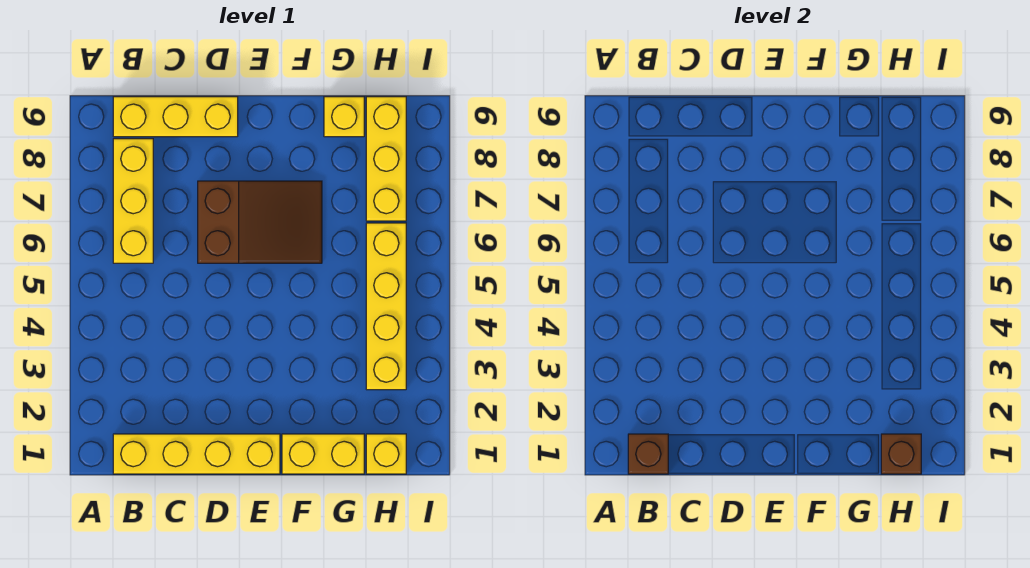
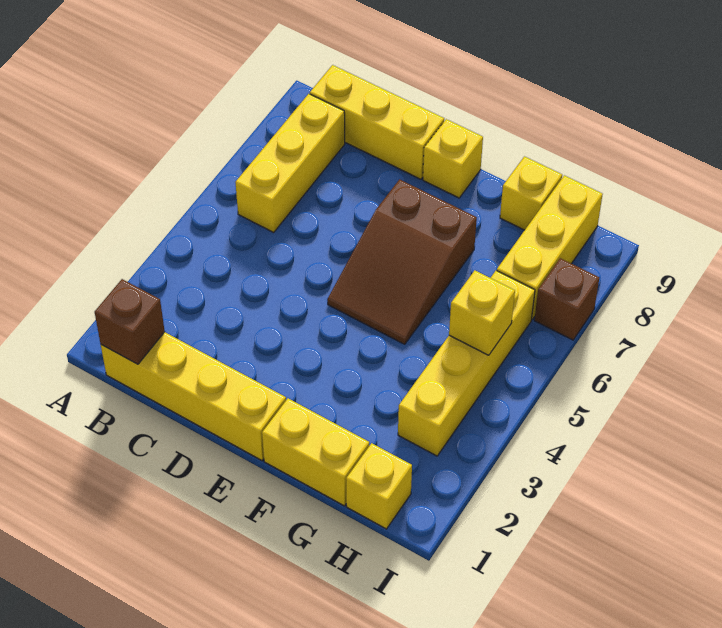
brown slope D6:F7 level 1 top D -> brown slope E5:F7 level 1 top 7
none -> yellow brick E9 level 1
brown brick H1 level 2 -> brown brick I7 level 1
none -> yellow brick H5 level 2

